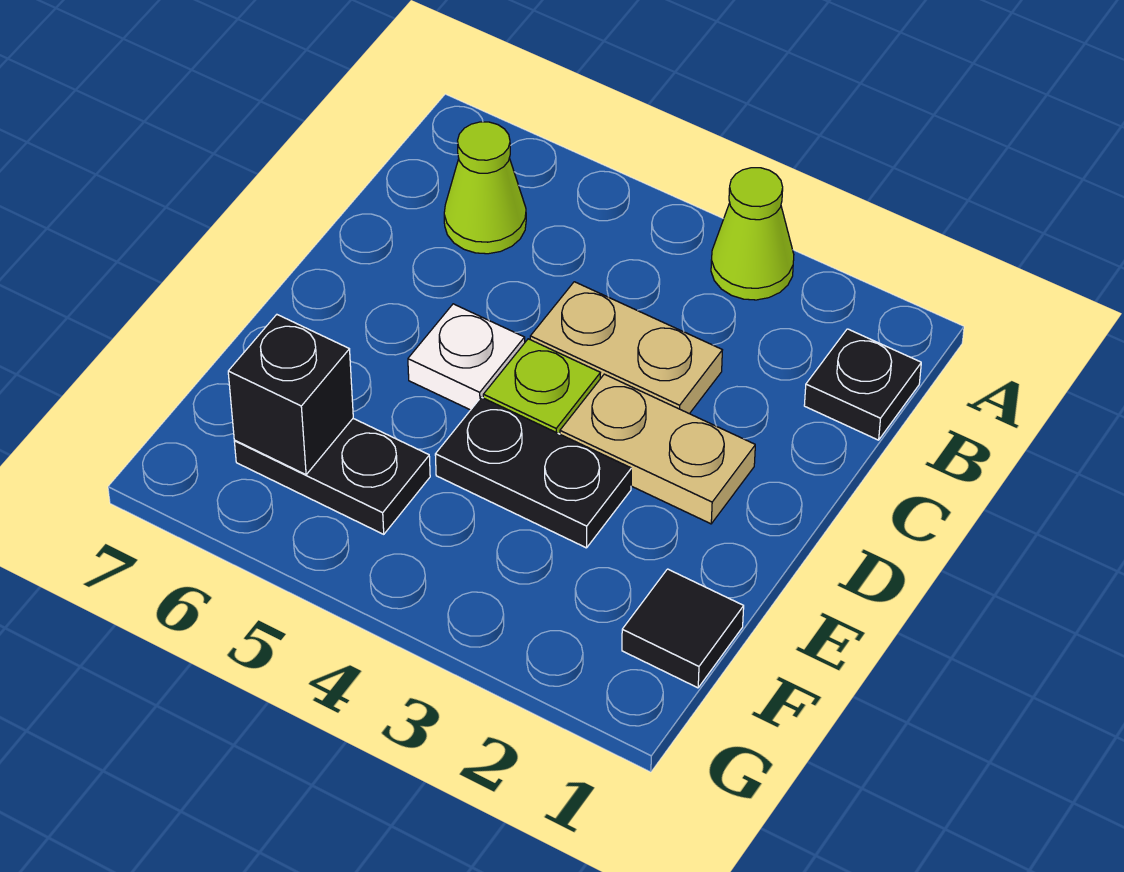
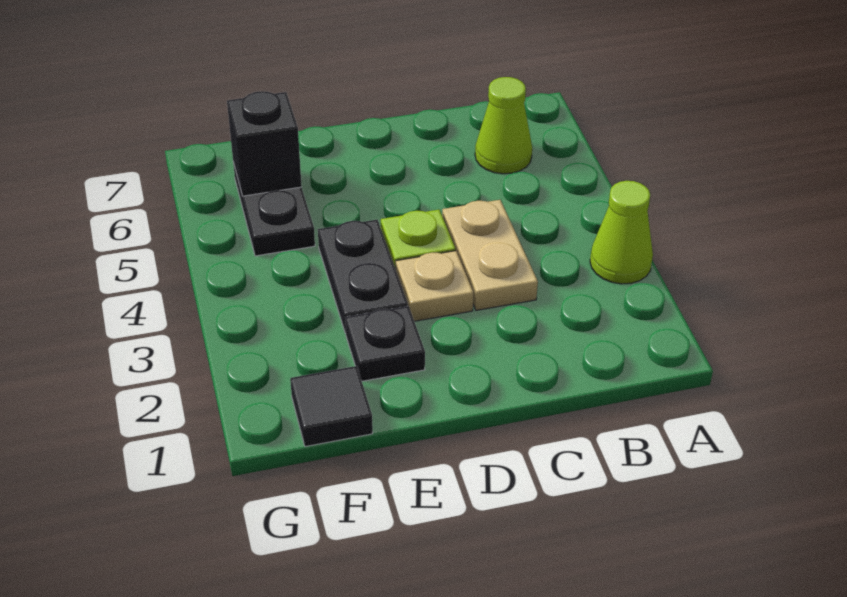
black plate B1 level 1 -> black plate E2 level 1
tan plate D2:D3 level 1 -> tan plate D3 level 1
white plate D5 level 1 -> none

